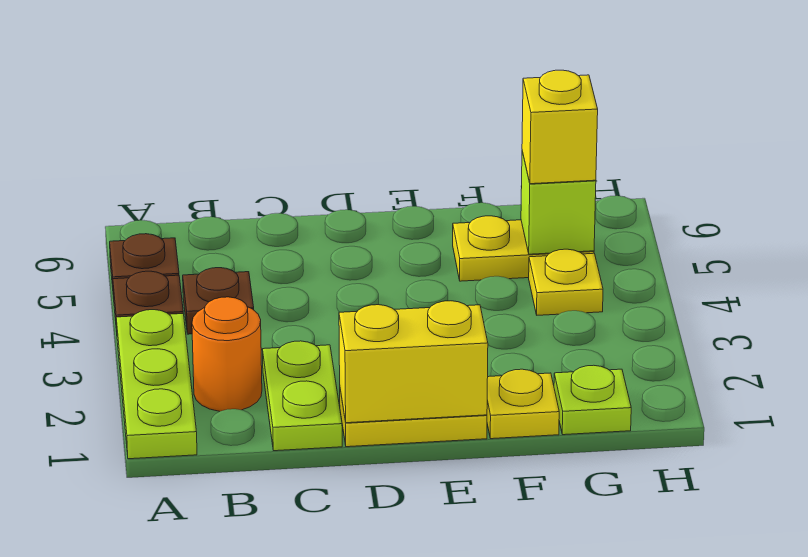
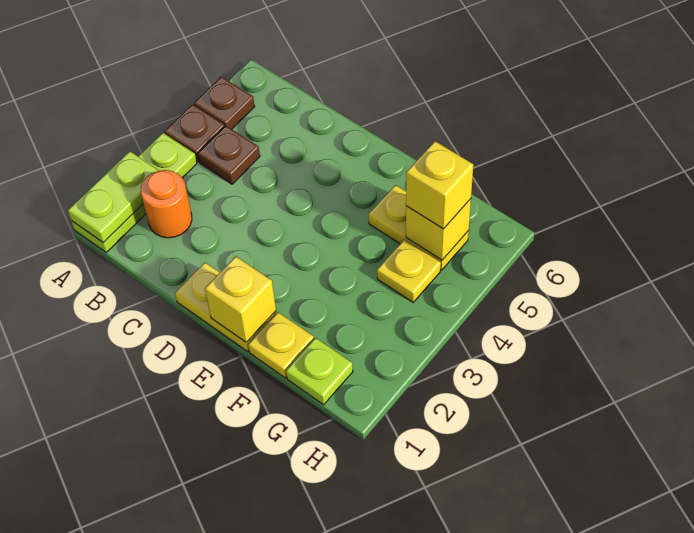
lime plate C1:C2 level 1 -> lime plate A1:A2 level 2
yellow brick D1:E1 level 2 -> yellow brick E1 level 2
lime brick G5 level 2 -> yellow brick G5 level 2

